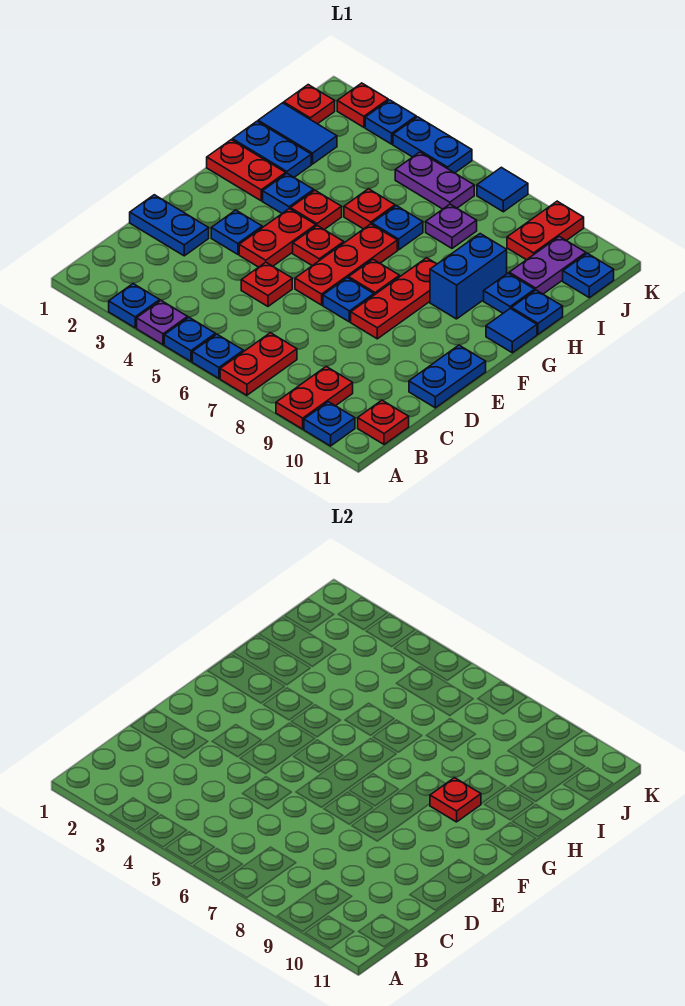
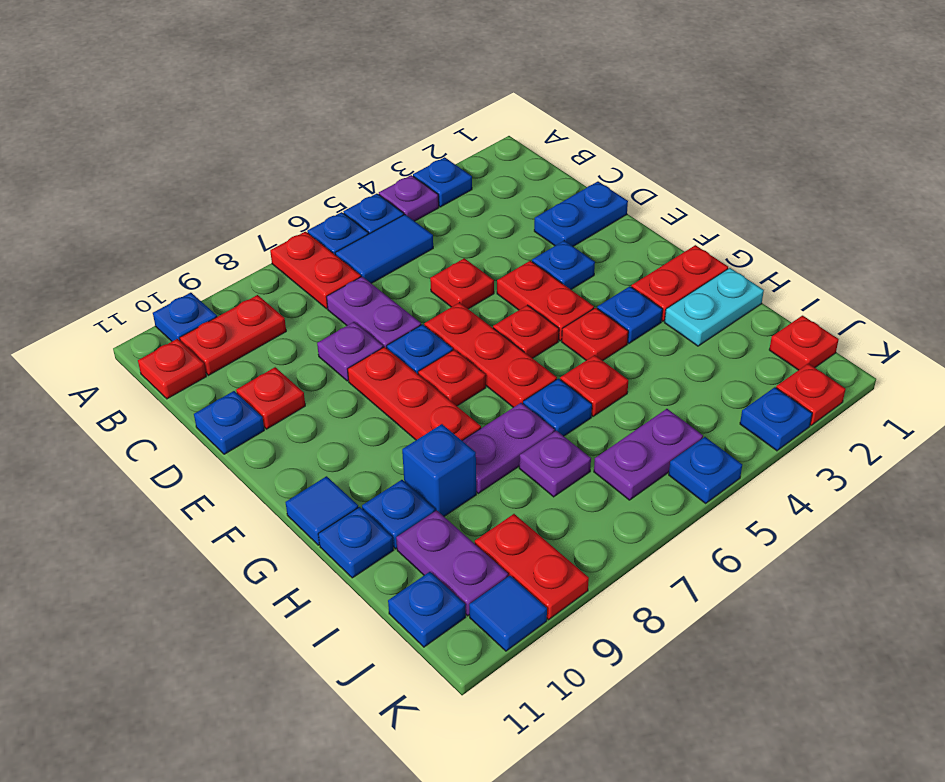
red plate A9:B9 level 1 -> red plate B9:B10 level 1
none -> purple plate C7:D7 level 1
none -> purple plate D8 level 1
blue plate D11:E11 level 1 -> blue plate D11 level 1
blue brick G9:H9 level 1 -> blue brick H9 level 1
red plate G9 level 2 -> red plate D10 level 1
blue plate H1:H2 level 1 -> cyan plate H1:H2 level 1
none -> purple plate H7:H8 level 1
blue tile I1:I2 level 1 -> blue tile B5:B6 level 1
blue plate K4:K5 level 1 -> blue plate K5 level 1
blue tile K7 level 1 -> blue tile K10 level 1

